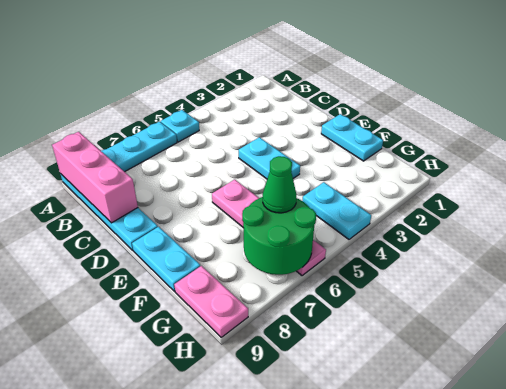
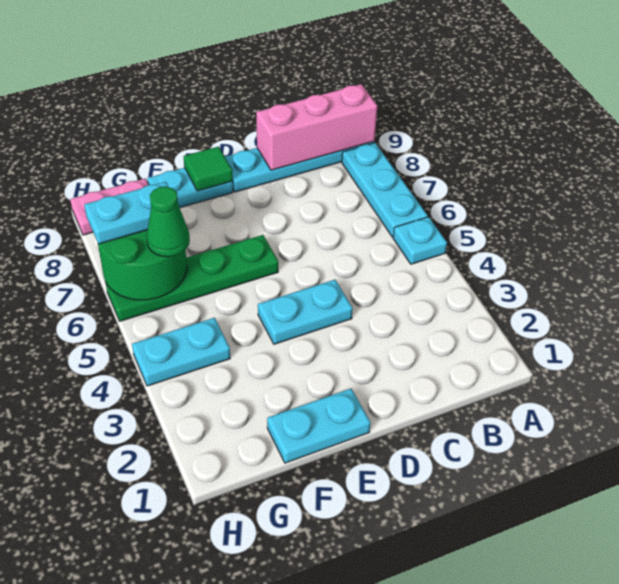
pink plate E6:H6 level 1 -> green plate E6:H6 level 1
none -> green tile E9 level 2
none -> cyan plate G7:H7 level 3

